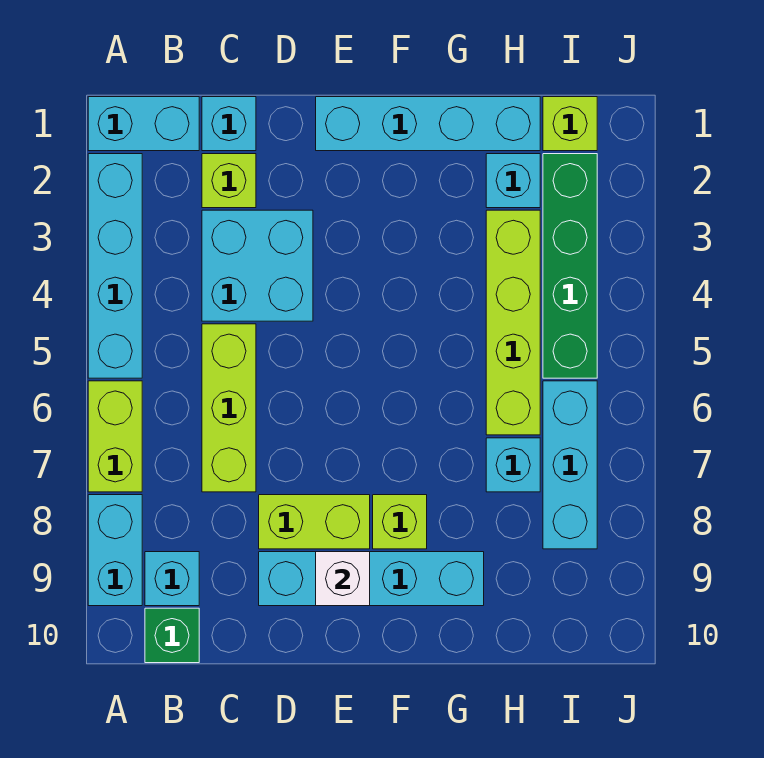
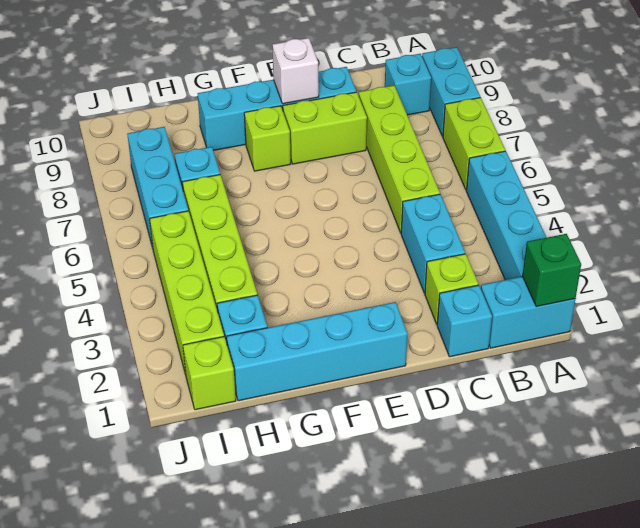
green brick B10 level 1 -> green brick A1 level 2
cyan brick C3:D4 level 1 -> cyan brick C3:C4 level 1
lime brick C5:C7 level 1 -> lime brick C5:C8 level 1
green brick I2:I5 level 1 -> lime brick I2:I5 level 1

